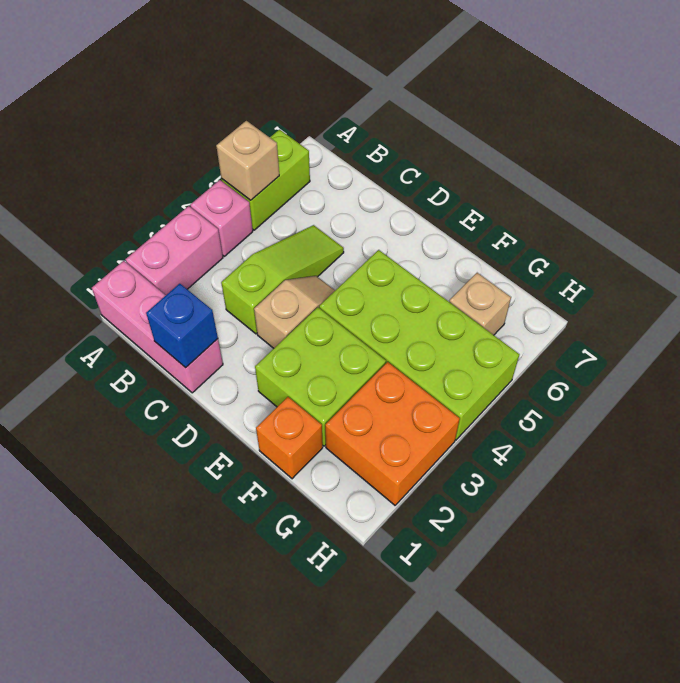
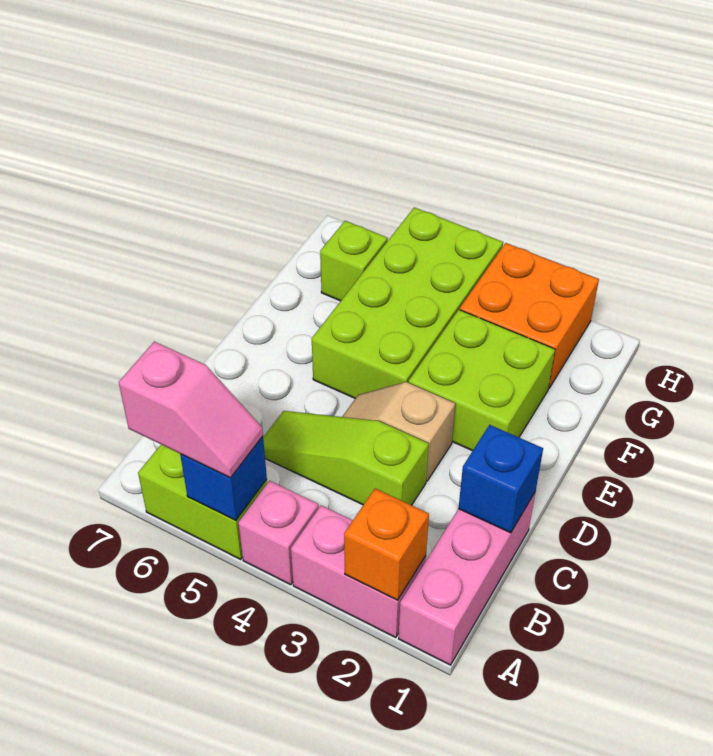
tan brick A5 level 2 -> blue brick A5 level 2
none -> pink slope A5:A6 level 3 top 6
orange brick F1 level 1 -> orange brick A2 level 2
tan brick G6 level 1 -> lime brick G6 level 1

